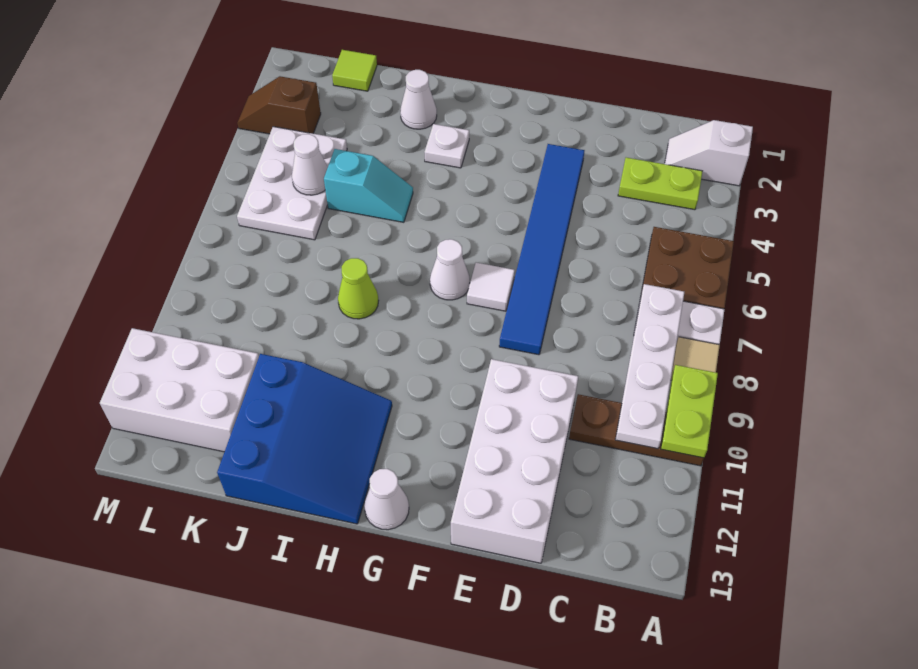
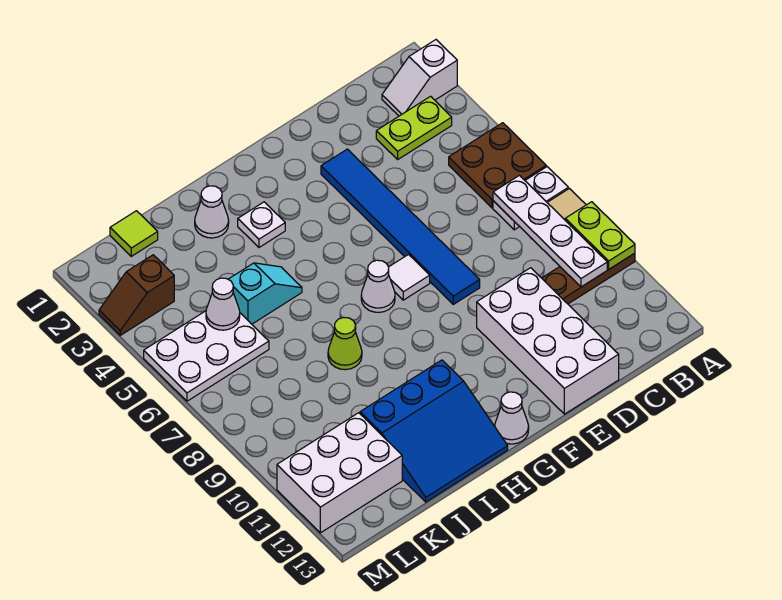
blue slope H11:J13 level 1 top J -> blue slope H11:J13 level 1 top 11
white plate K4:L6 level 1 -> white plate K5:M6 level 1

